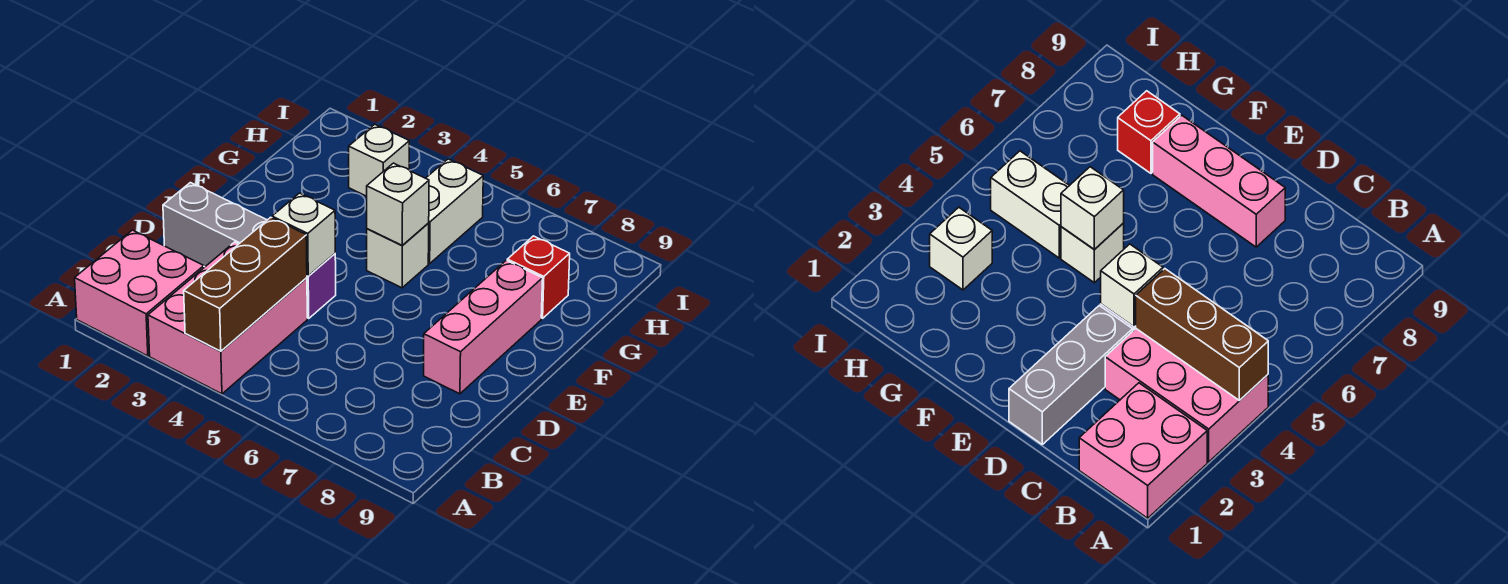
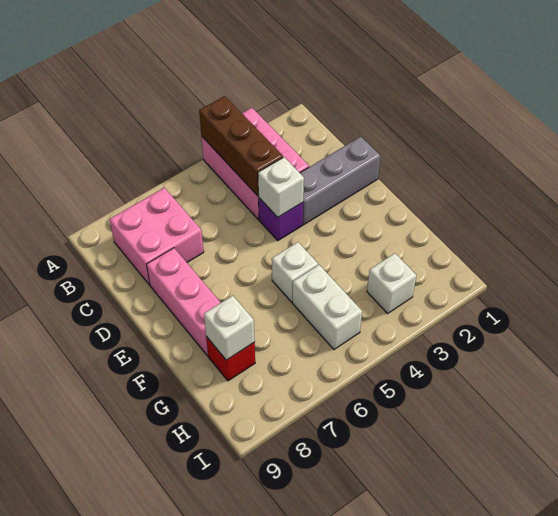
pink brick A1:B2 level 1 -> pink brick B7:C8 level 1
white brick F5 level 2 -> white brick G8 level 2

